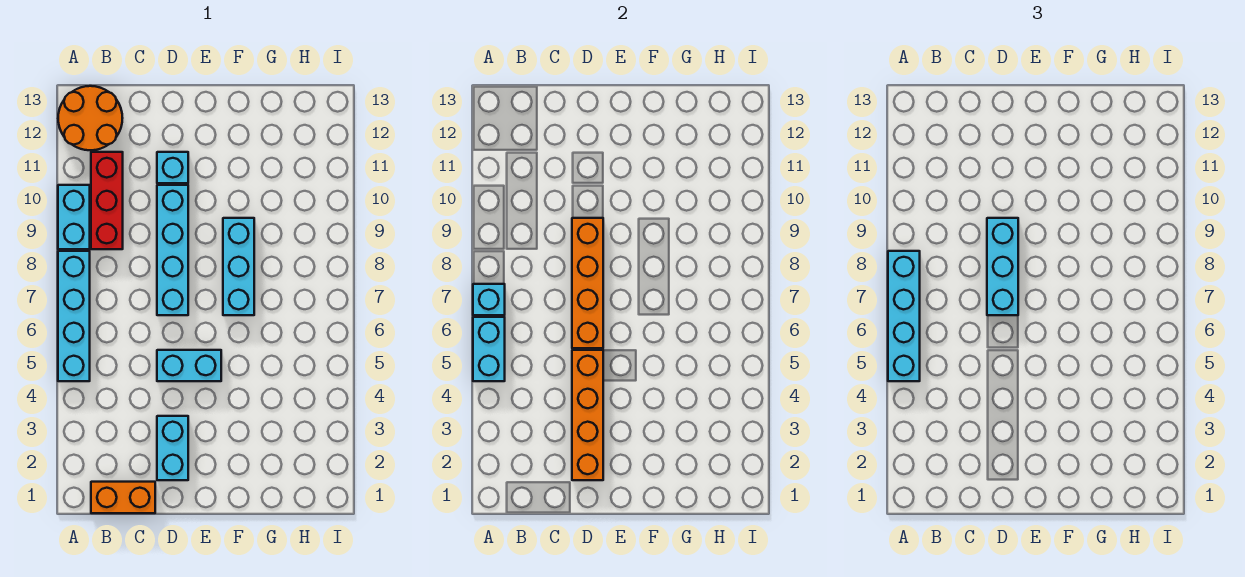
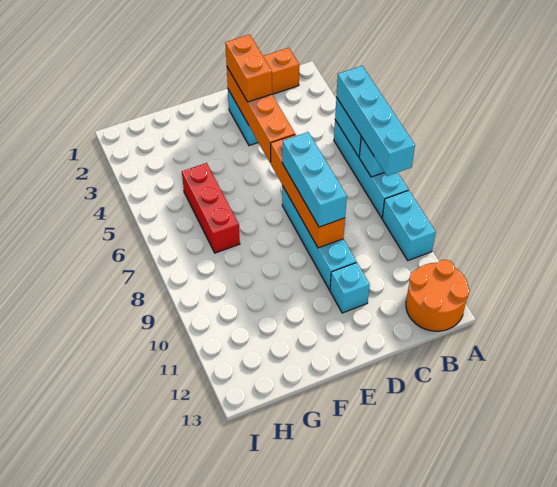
red brick B9:B11 level 1 -> red brick G5:G7 level 1
none -> orange brick D2:D3 level 3
cyan brick D5:E5 level 1 -> none
cyan brick F7:F9 level 1 -> none

